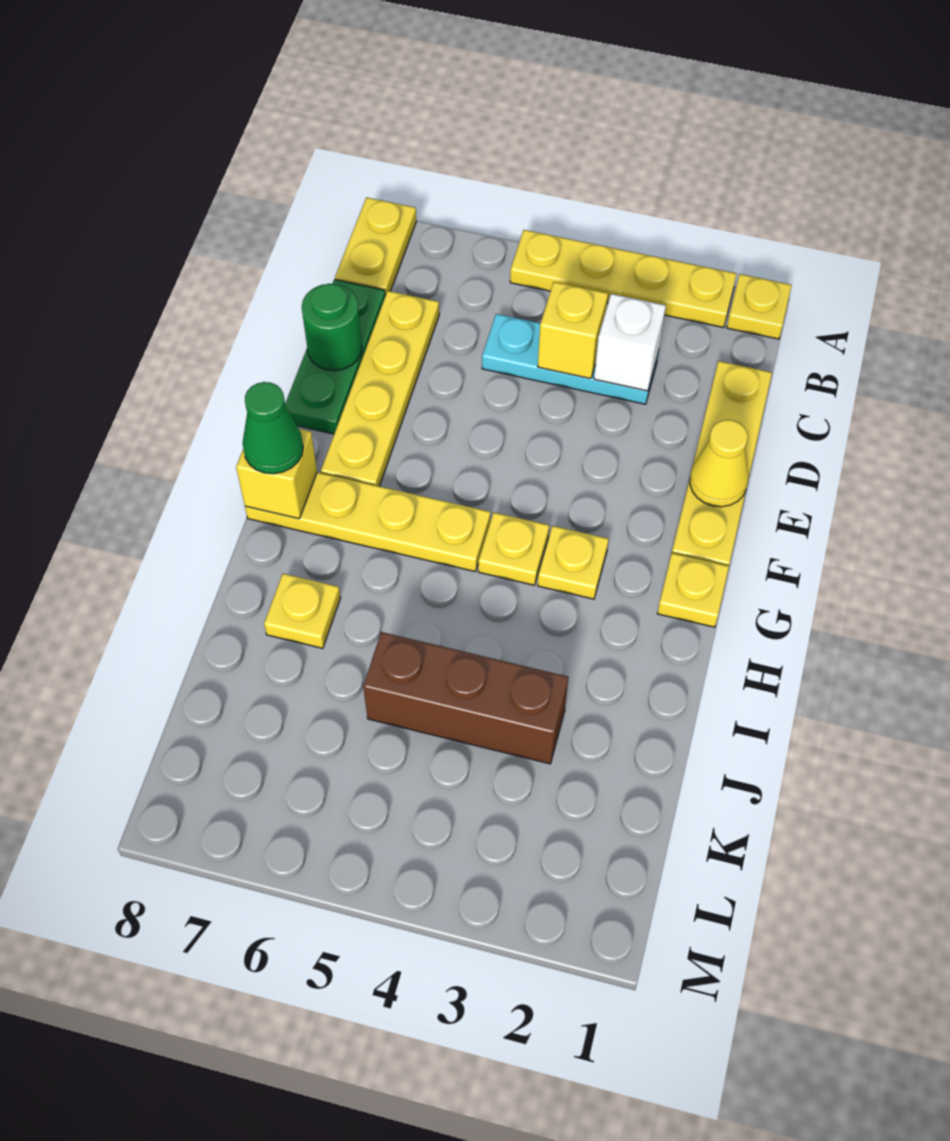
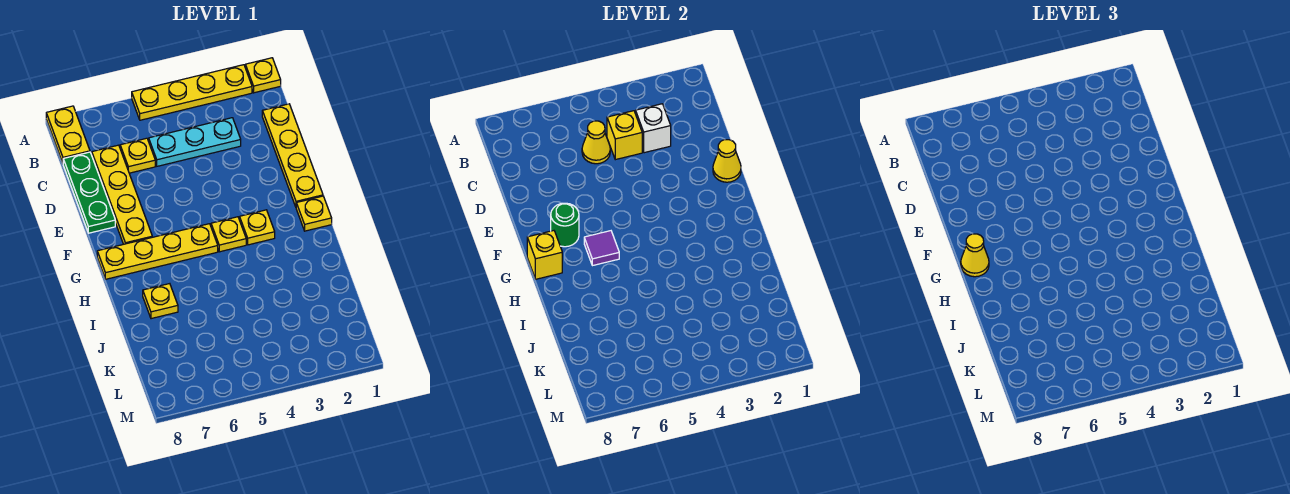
none -> yellow cone C5 level 2
none -> yellow plate C6 level 1
green round brick D8 level 2 -> green round brick F7 level 2
none -> purple tile G6 level 2
green cone G8 level 3 -> yellow cone G8 level 3
brown brick J3:J5 level 1 -> none

